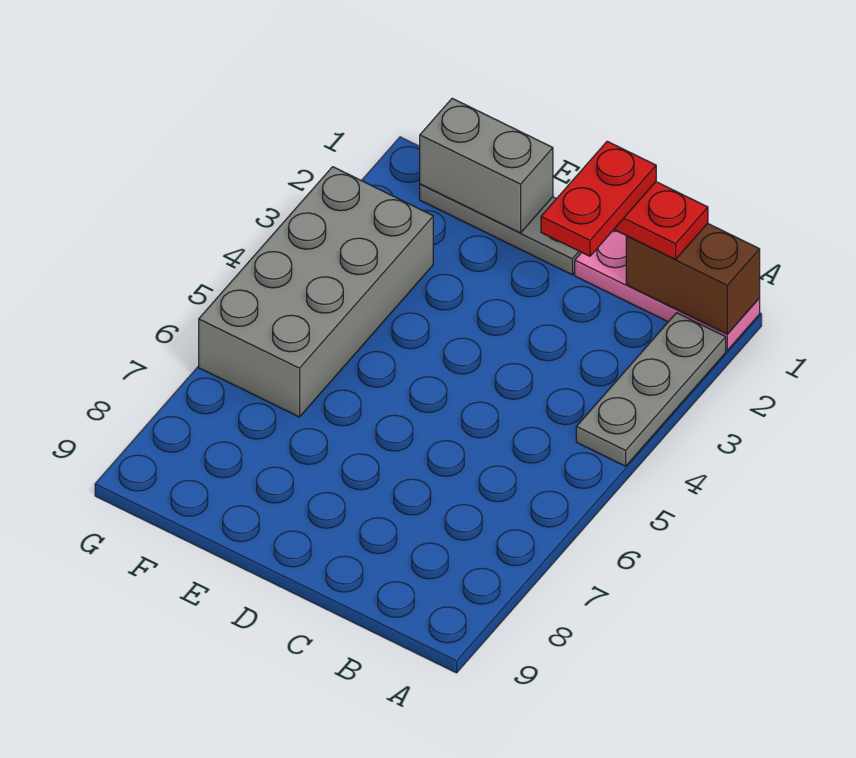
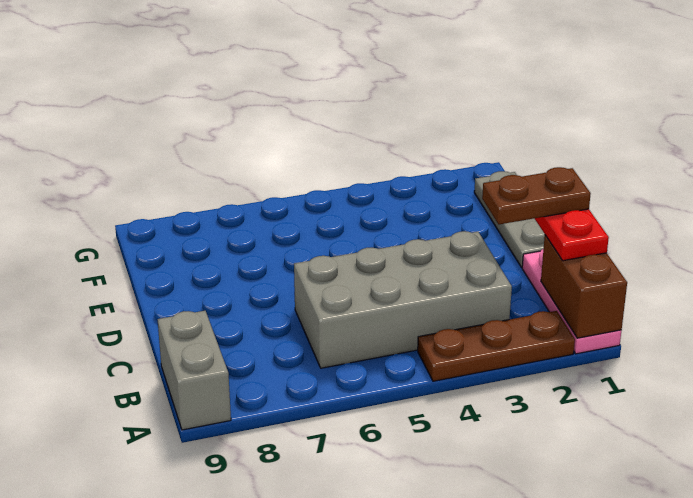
grey plate A2:A4 level 1 -> brown plate A2:A4 level 1
red plate C1:C2 level 4 -> brown plate C1:C2 level 4
grey brick E1:F1 level 2 -> grey brick A9:B9 level 1
grey brick F3:G6 level 1 -> grey brick B3:C6 level 1

